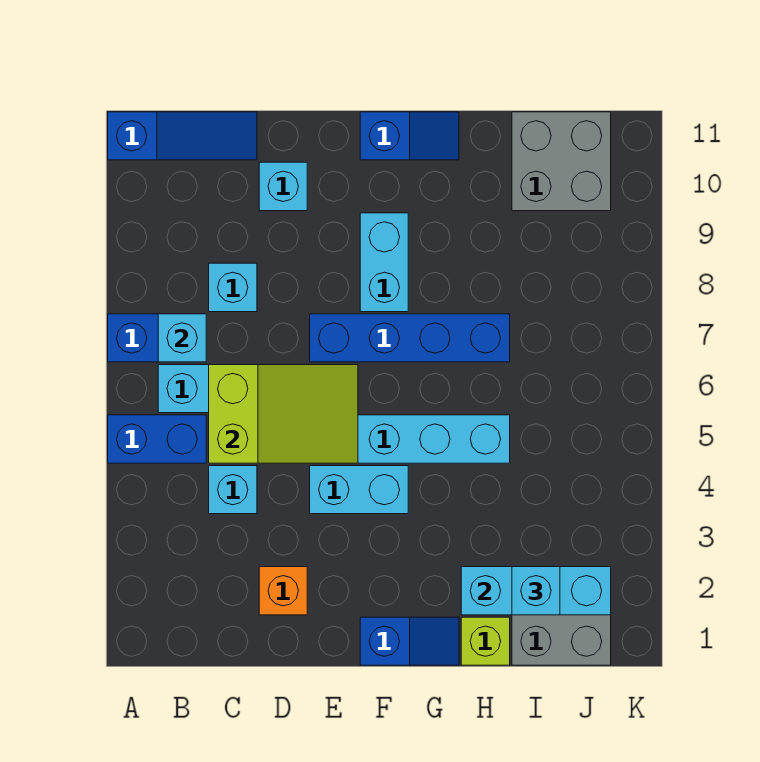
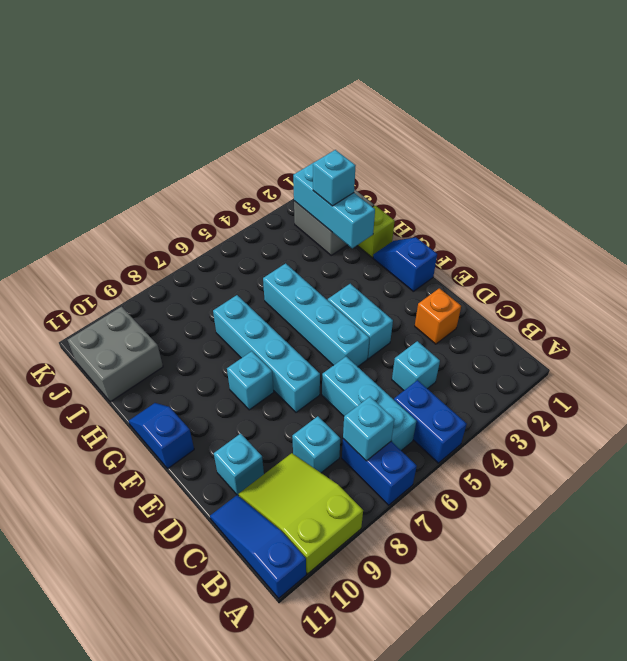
lime slope C5:E6 level 2 top C -> lime slope A9:C10 level 1 top A
blue brick E7:H7 level 1 -> cyan brick E7:H7 level 1
cyan brick F8:F9 level 1 -> cyan brick F8 level 1

